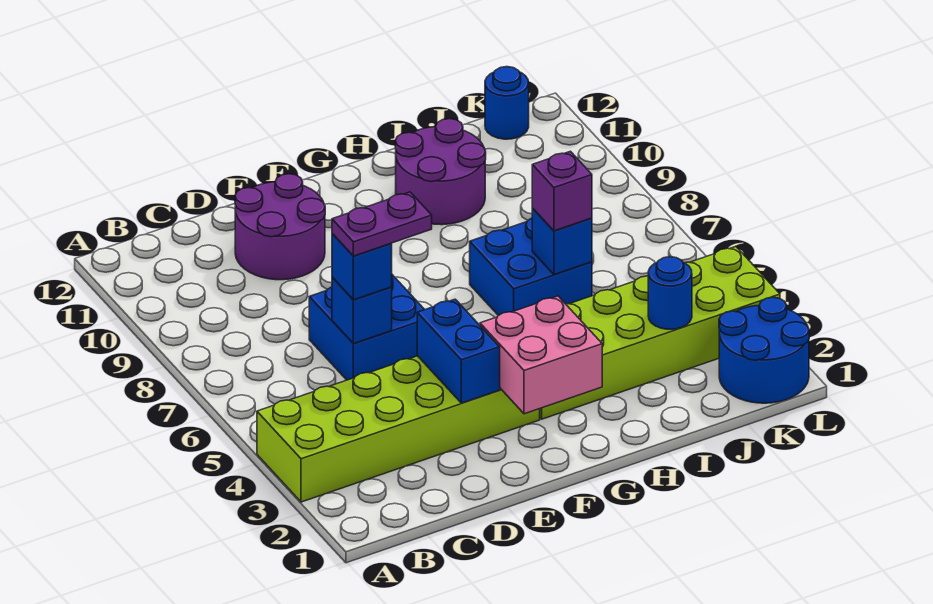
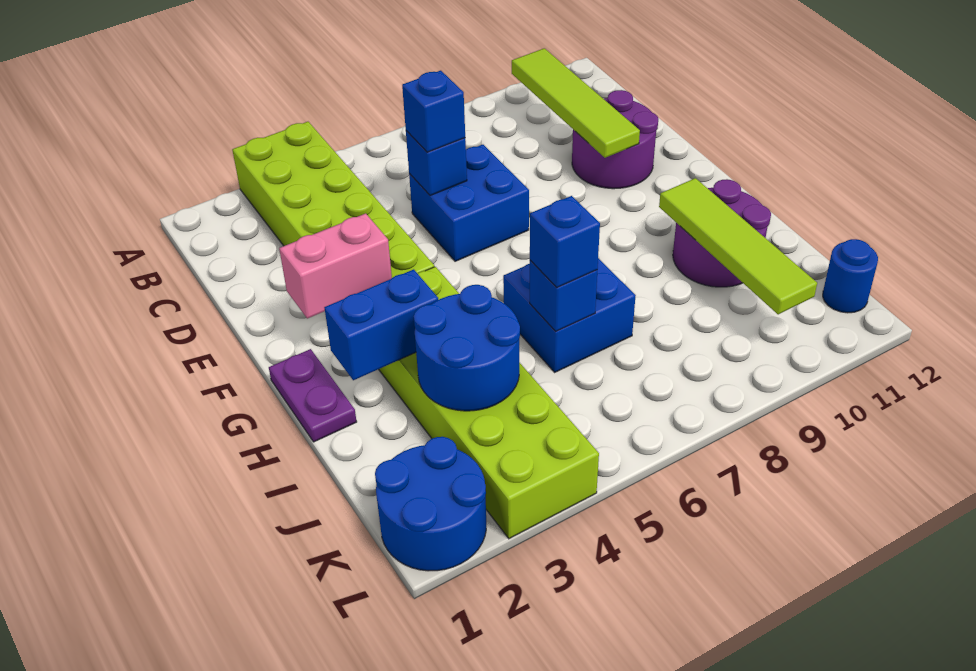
none -> lime tile B10:E10 level 2
purple plate D6:E6 level 4 -> purple plate G1:H1 level 1
blue brick E3:E4 level 2 -> blue brick H2:H3 level 2
pink brick F2:G3 level 2 -> pink brick F2:F3 level 2
none -> lime tile H10:K10 level 2
purple brick I6 level 3 -> blue brick I6 level 3
blue round brick J3 level 2 -> blue round brick I3:J4 level 2

